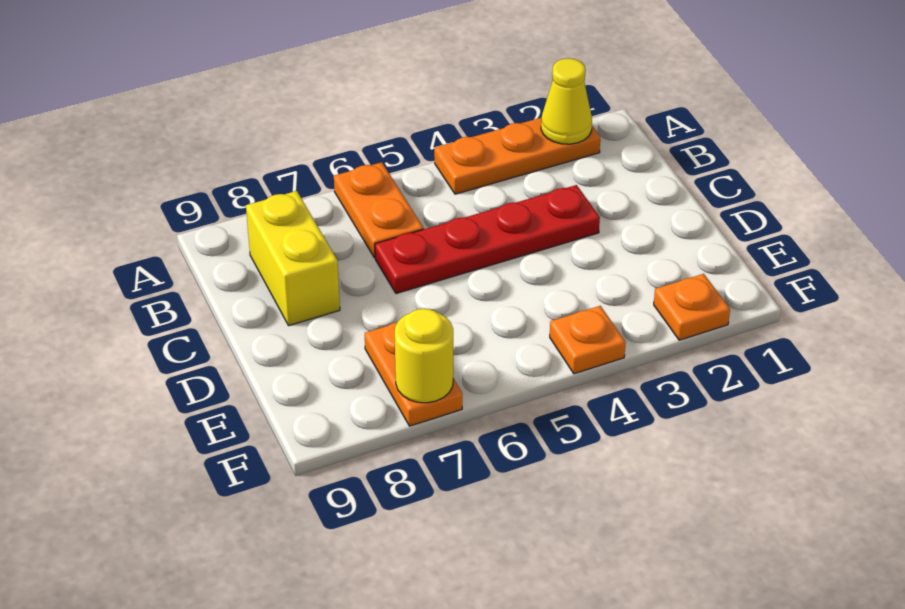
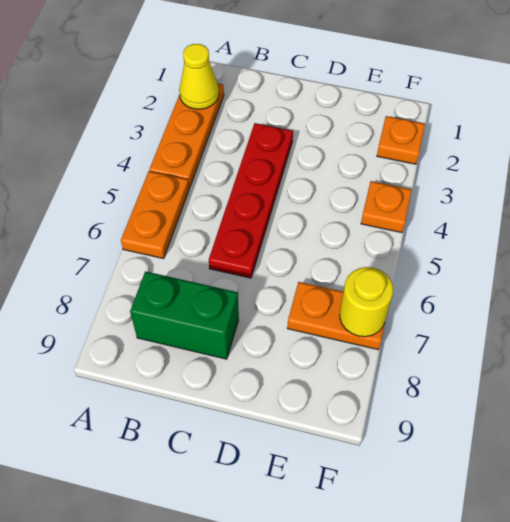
orange plate A6:B6 level 1 -> orange plate A5:A6 level 1
yellow brick B8:C8 level 1 -> green brick B8:C8 level 1

